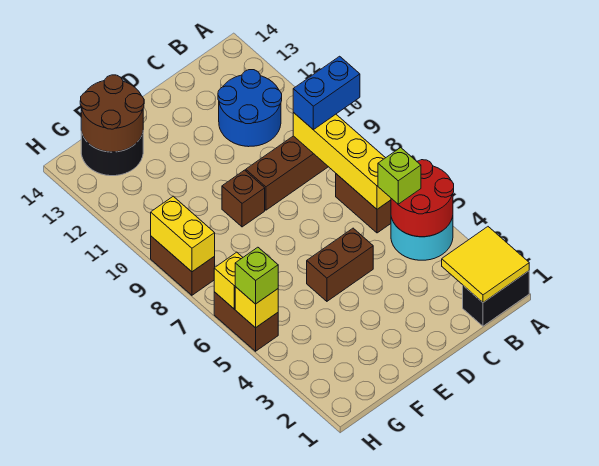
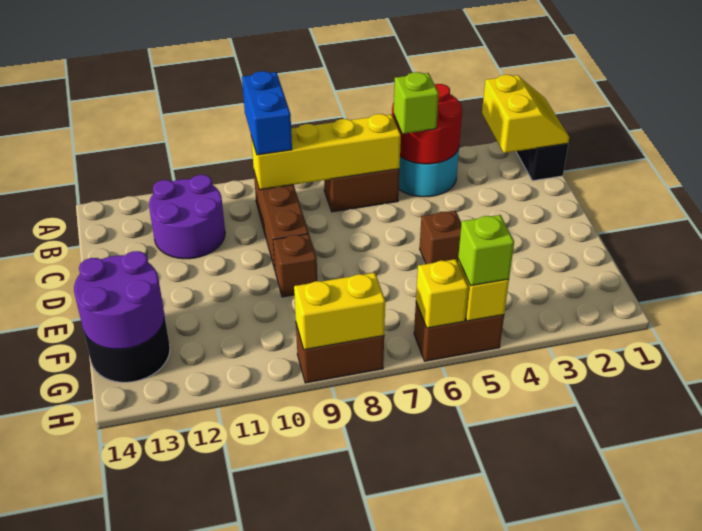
yellow tile A1:B2 level 2 -> yellow slope A1:B2 level 2 top 2
blue round brick B11:C12 level 1 -> purple round brick B11:C12 level 1
brown brick D5:E5 level 1 -> brown brick E5 level 1
brown round brick F13:G14 level 2 -> purple round brick F13:G14 level 2

